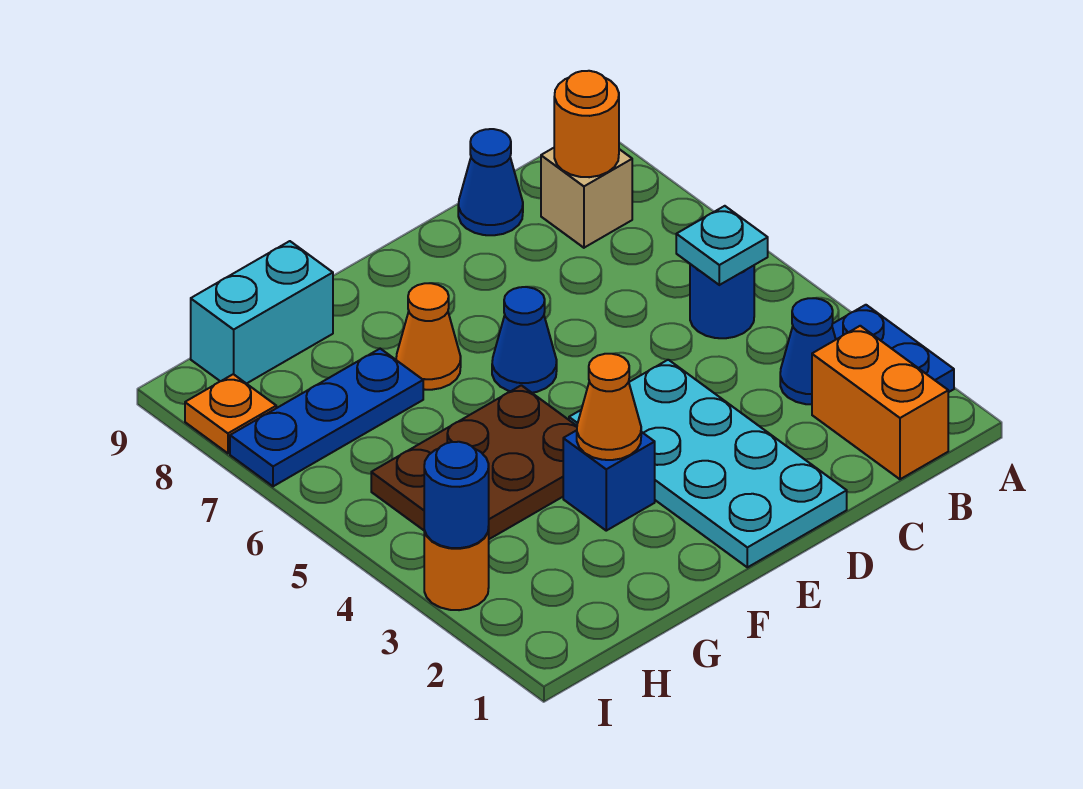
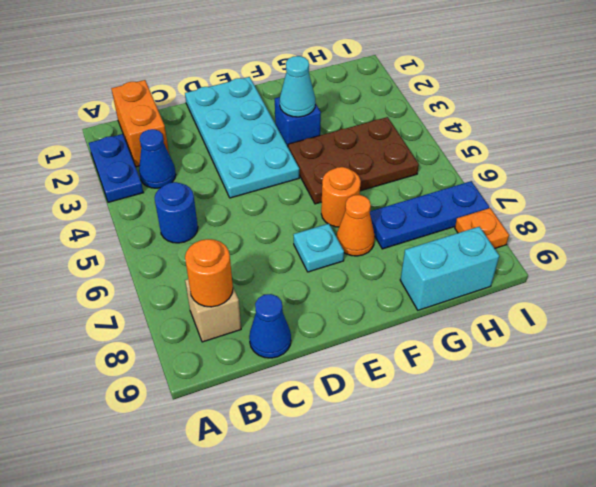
cyan plate B5 level 2 -> cyan plate E7 level 1
blue cone E6 level 1 -> none
orange cone F3 level 2 -> cyan cone F3 level 2
orange round brick I3 level 1 -> orange round brick F6 level 1
blue round brick I3 level 2 -> none

